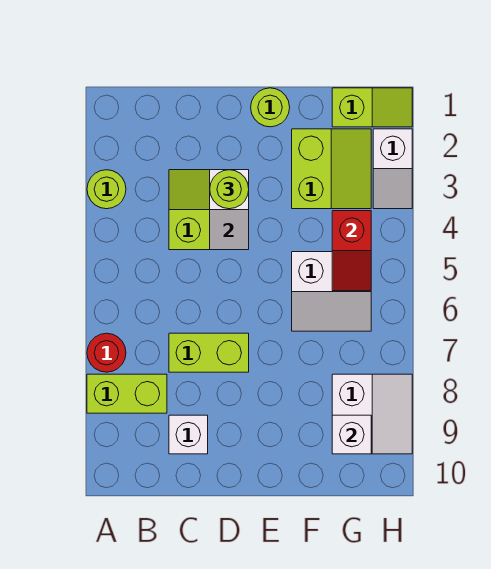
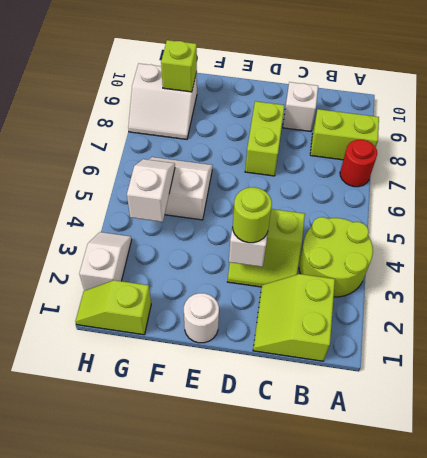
lime round brick A3 level 1 -> lime round brick A3:B4 level 1
lime brick C7:D7 level 1 -> lime brick D7:D8 level 1
lime round brick E1 level 1 -> white round brick E1 level 1
lime slope F2:G3 level 1 top F -> lime slope B1:C2 level 1 top B
red slope G4:G5 level 2 top 4 -> white slope G4:G5 level 2 top 4
white slope G8:H9 level 1 top G -> white slope G8:H9 level 1 top 9
white brick G9 level 2 -> lime brick G9 level 2

